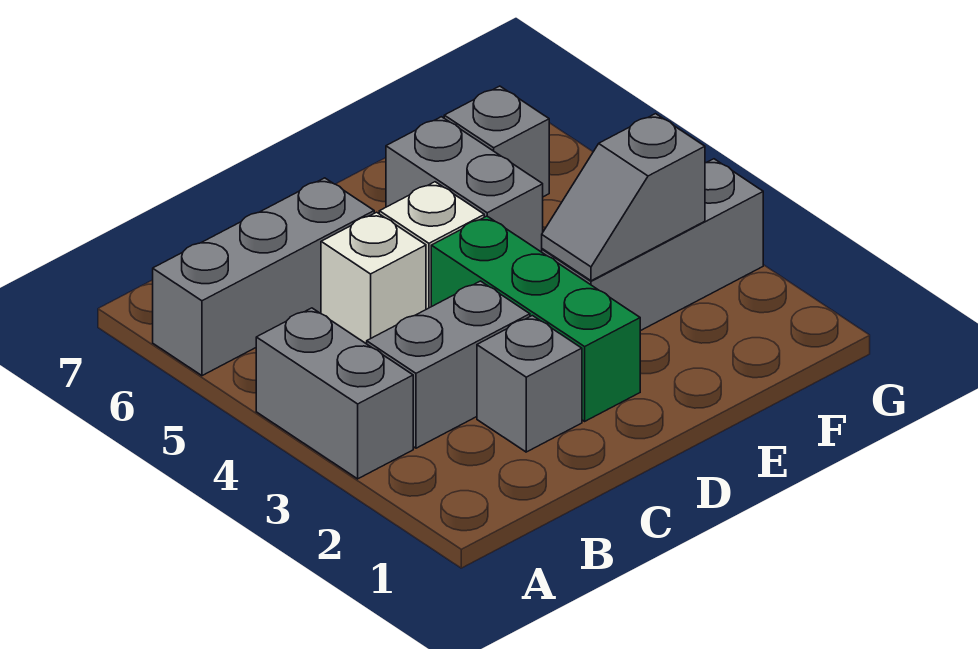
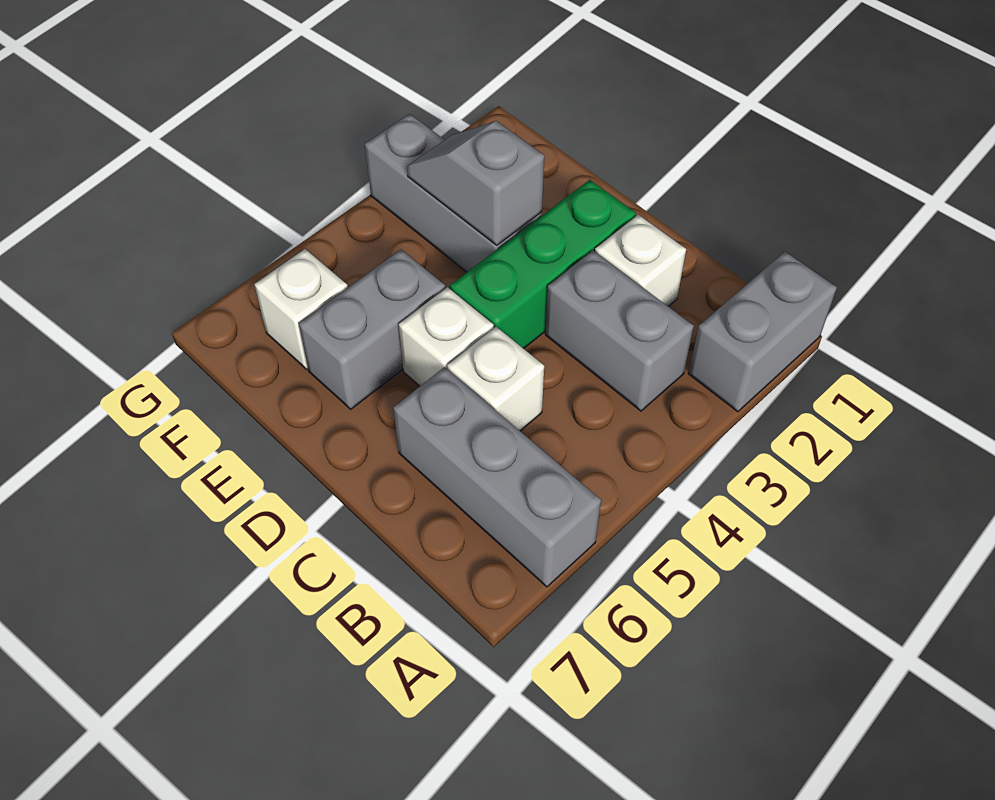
grey brick A3:A4 level 1 -> grey brick A1:A2 level 1
grey brick C2 level 1 -> white brick C2 level 1
grey slope E3:F3 level 2 top F -> grey slope E3:F3 level 2 top E
grey brick F6 level 1 -> white brick F6 level 1

